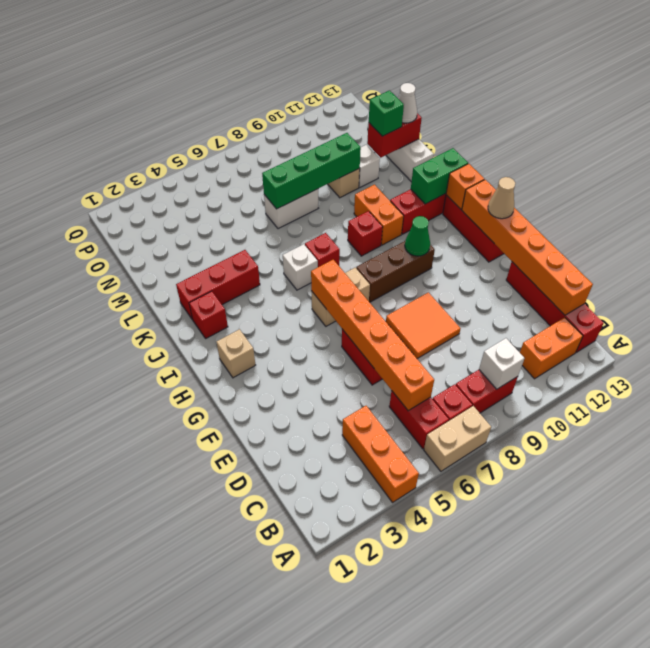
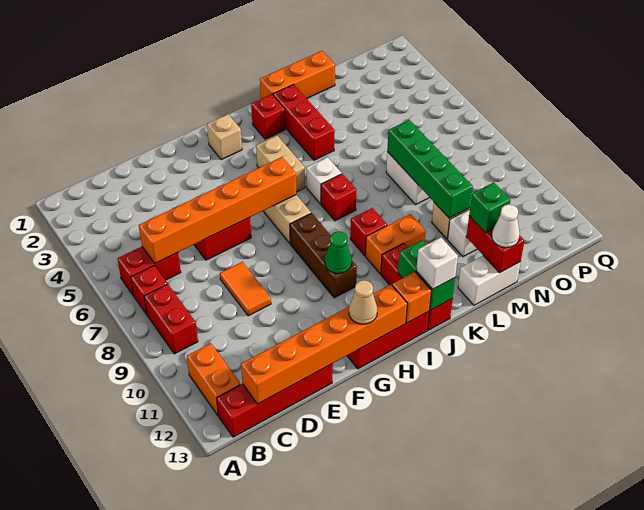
orange brick A4:C4 level 1 -> orange brick K1:M1 level 1
tan brick A6:A7 level 1 -> tan brick I4:I5 level 1
white brick B9 level 2 -> white brick J13 level 3
orange tile E8:F9 level 1 -> orange tile E8:E9 level 1

